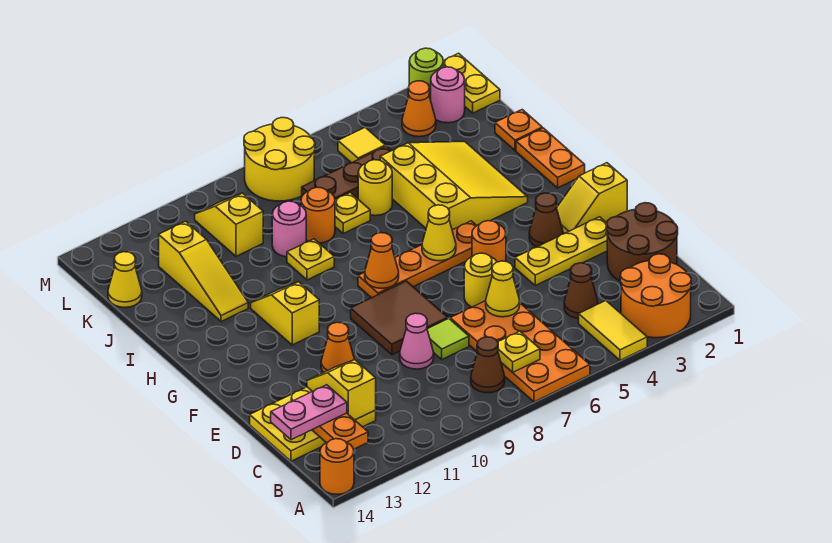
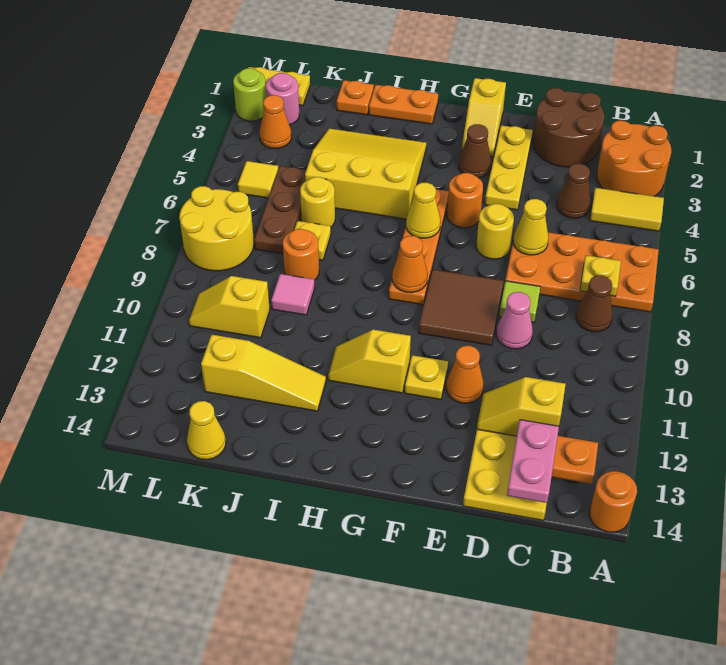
yellow plate I9 level 1 -> yellow plate F11 level 1
pink round brick J9 level 1 -> pink tile J9 level 1

